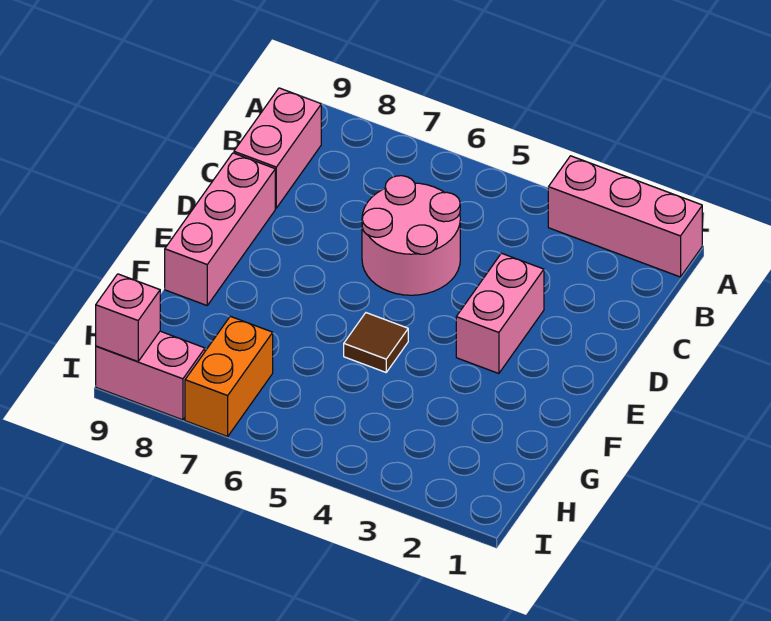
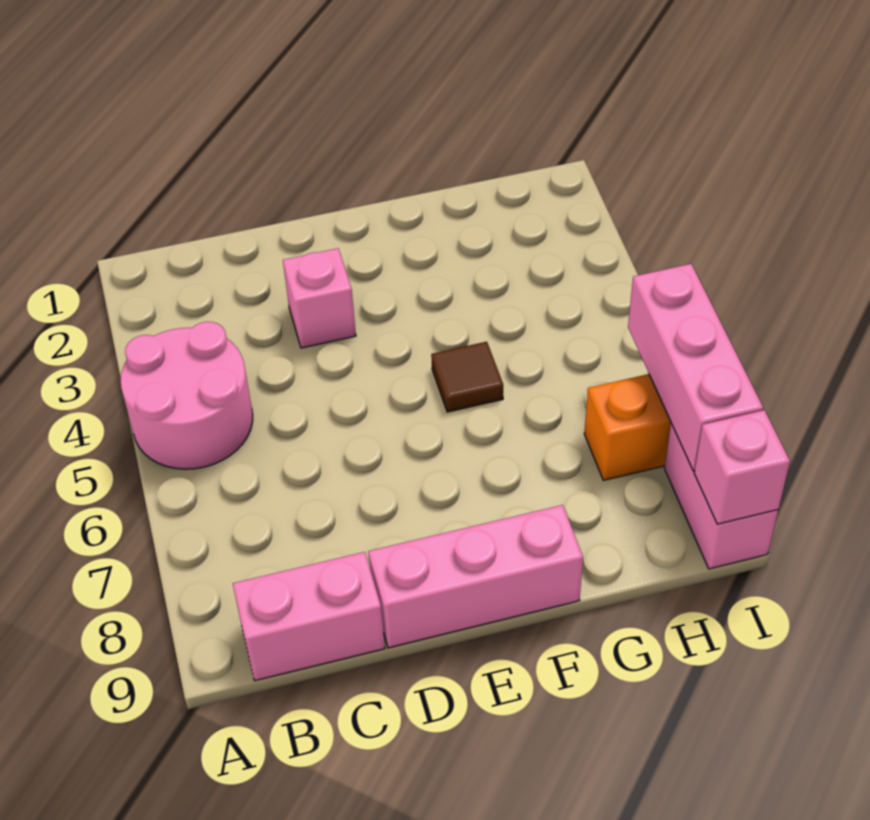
pink brick A1:A3 level 1 -> pink brick I6:I8 level 2
pink round brick C5:D6 level 1 -> pink round brick A4:B5 level 1
pink brick D3:E3 level 1 -> pink brick D3 level 1

